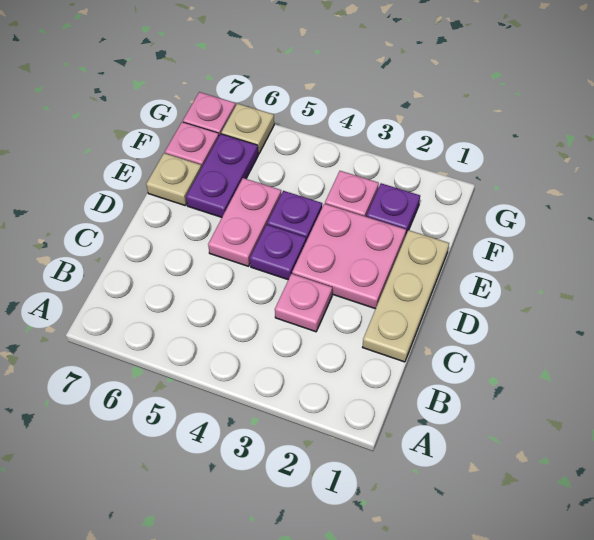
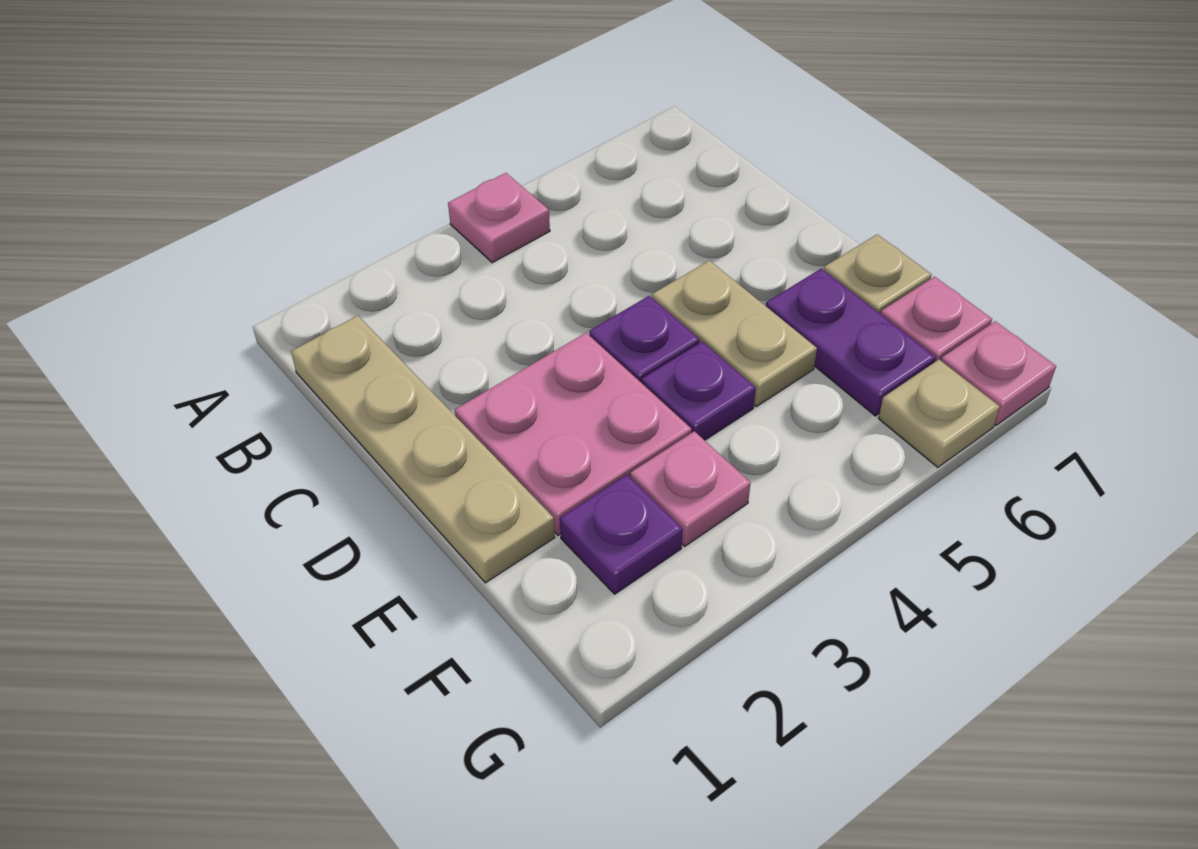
tan plate C1:E1 level 1 -> tan plate B1:E1 level 1
pink plate C3 level 1 -> pink plate A4 level 1
pink plate D5:E5 level 1 -> tan plate D5:E5 level 1

